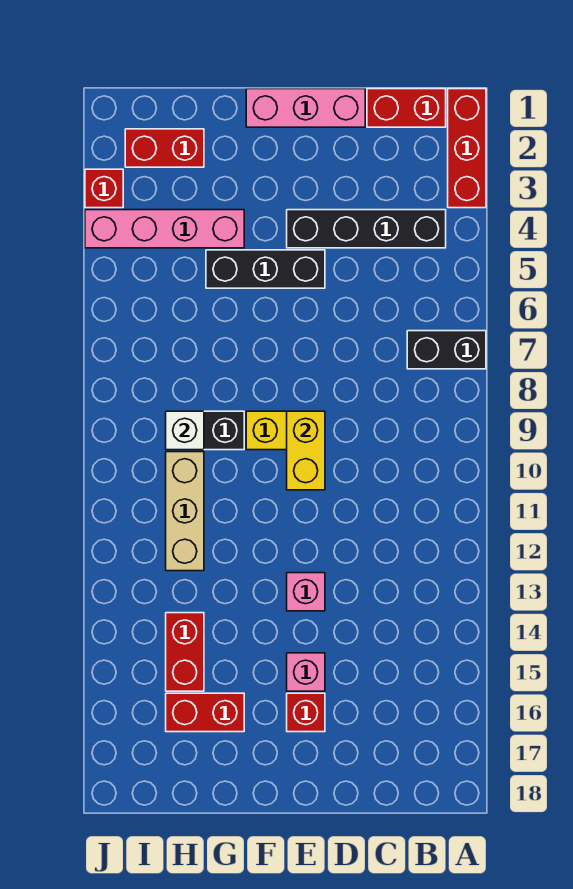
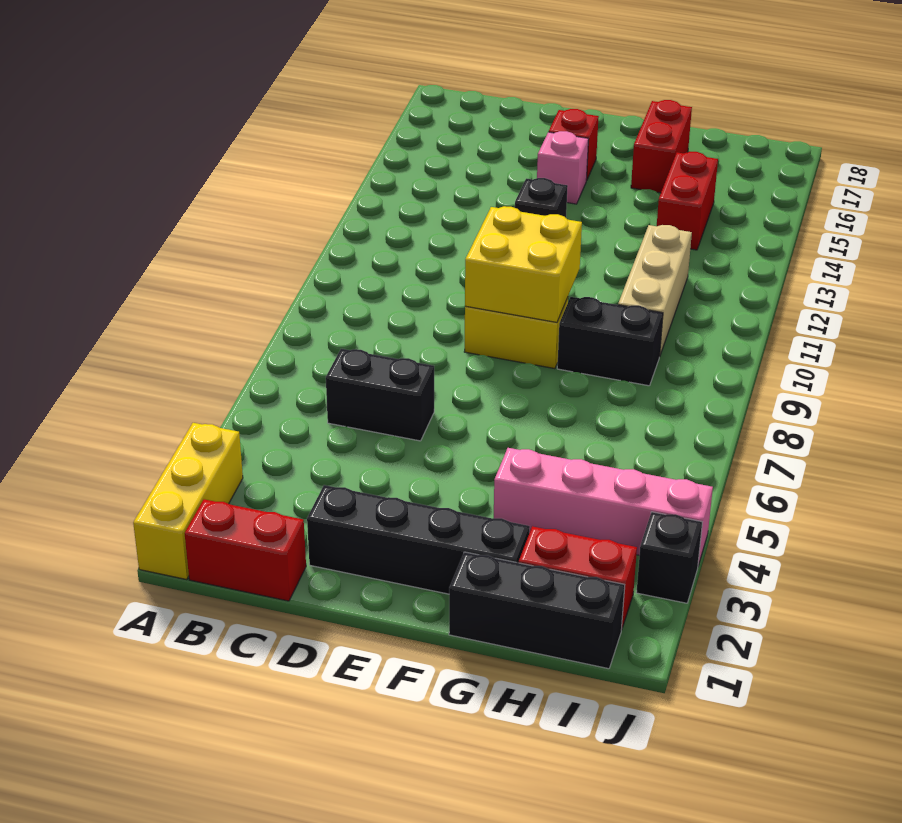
red brick A1:A3 level 1 -> yellow brick A1:A3 level 1
black brick A7:B7 level 1 -> black brick C6:D6 level 1
black brick B4:E4 level 1 -> black brick D2:G2 level 1
pink brick D1:F1 level 1 -> none
black brick E5:G5 level 1 -> black brick G1:I1 level 1
yellow brick E9:E10 level 2 -> yellow brick E9:F10 level 2
pink brick E13 level 1 -> black brick E13 level 1
red brick G16:H16 level 1 -> red brick G16:G17 level 1
white brick H9 level 2 -> none
red brick J3 level 1 -> black brick J3 level 1

